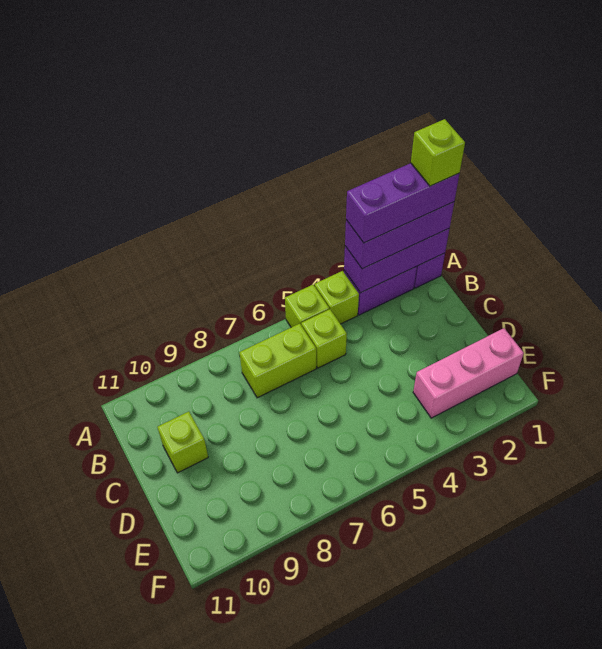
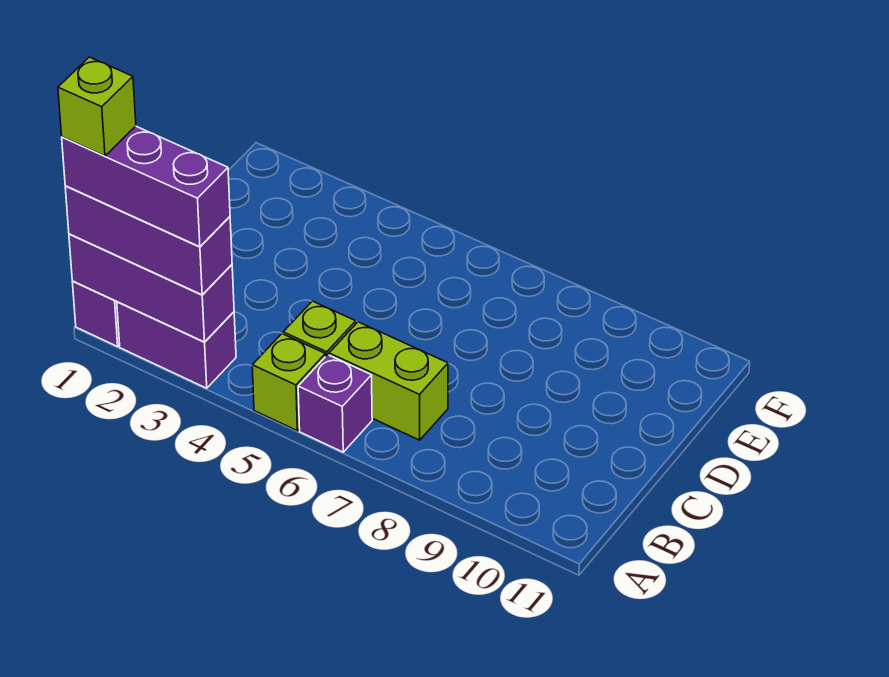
lime brick A4 level 1 -> none
none -> purple brick A6 level 1
lime brick C10 level 1 -> none
pink brick E1:E3 level 1 -> none

